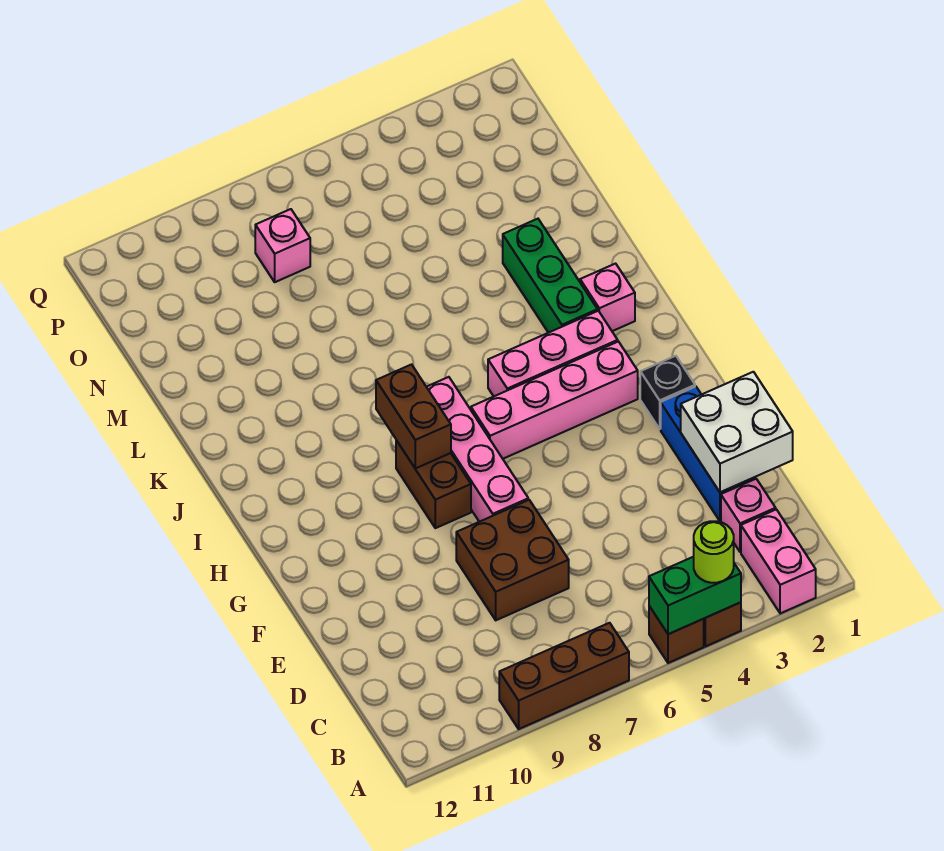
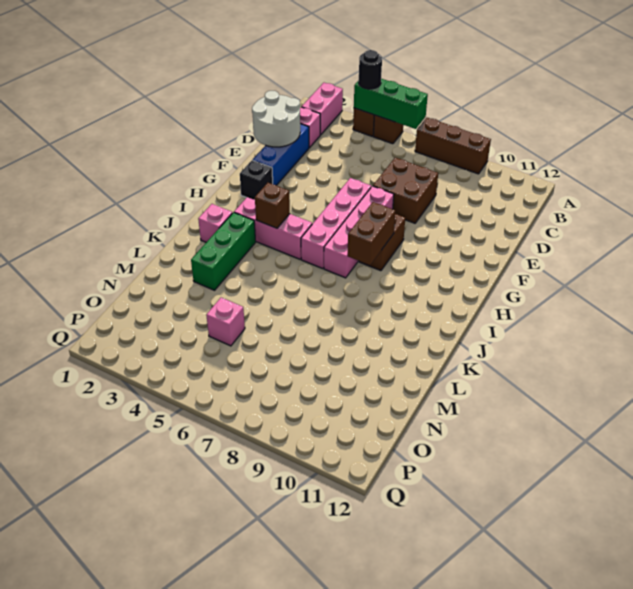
green brick A4:A5 level 2 -> green brick A4:A6 level 2
lime round brick A4 level 3 -> black round brick A4 level 3
white brick D1:E2 level 2 -> white round brick D1:E2 level 2
pink brick H3:H6 level 1 -> pink brick F6:I6 level 1
none -> brown brick I4 level 2
pink brick O8 level 1 -> pink brick N5 level 1

